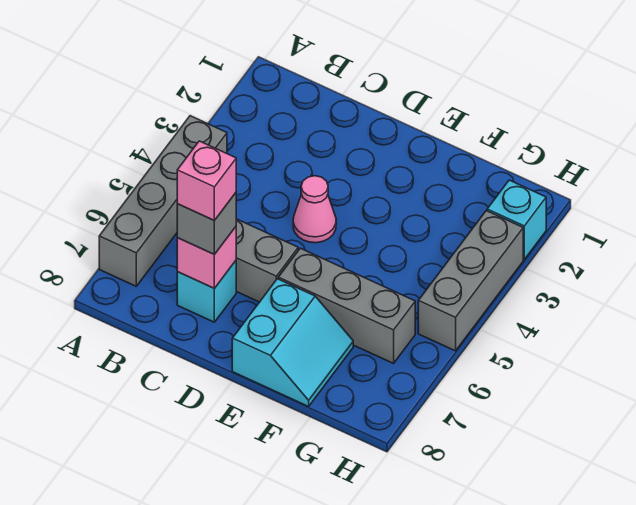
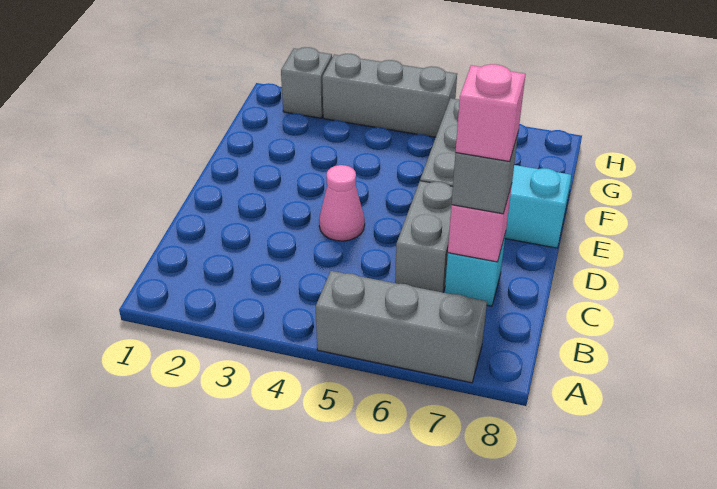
grey brick A4:A7 level 1 -> grey brick A5:A7 level 1
cyan brick H2 level 1 -> grey brick H2 level 1

